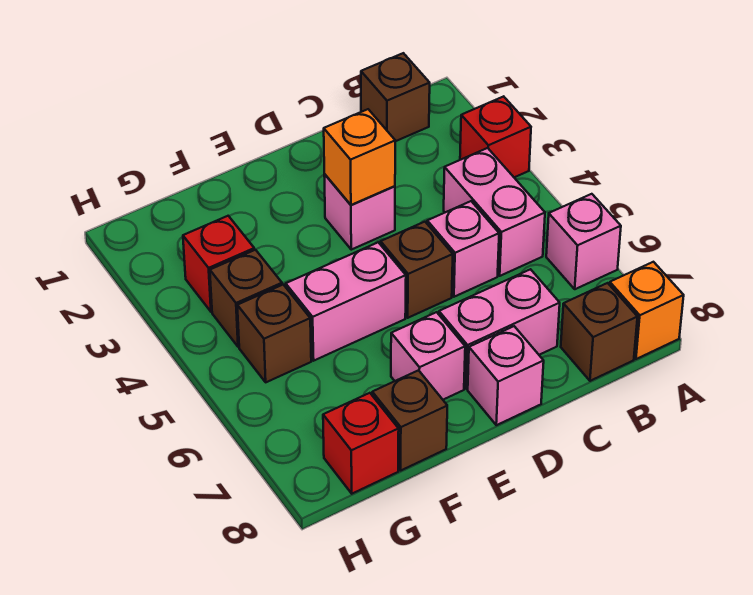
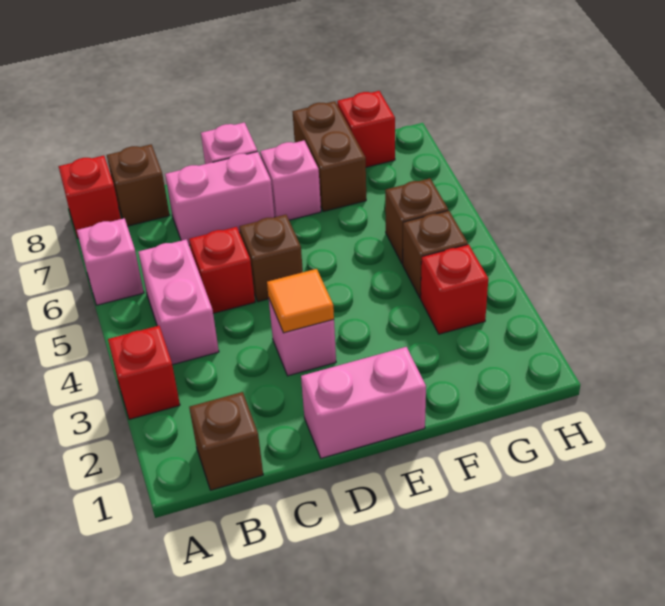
orange brick A8 level 1 -> red brick A8 level 1
pink brick C5 level 1 -> red brick C5 level 1
orange brick D3 level 2 -> orange tile D3 level 2
pink brick E5:F5 level 1 -> pink brick D1:E1 level 1
brown brick F8 level 1 -> brown brick F7:F8 level 1

